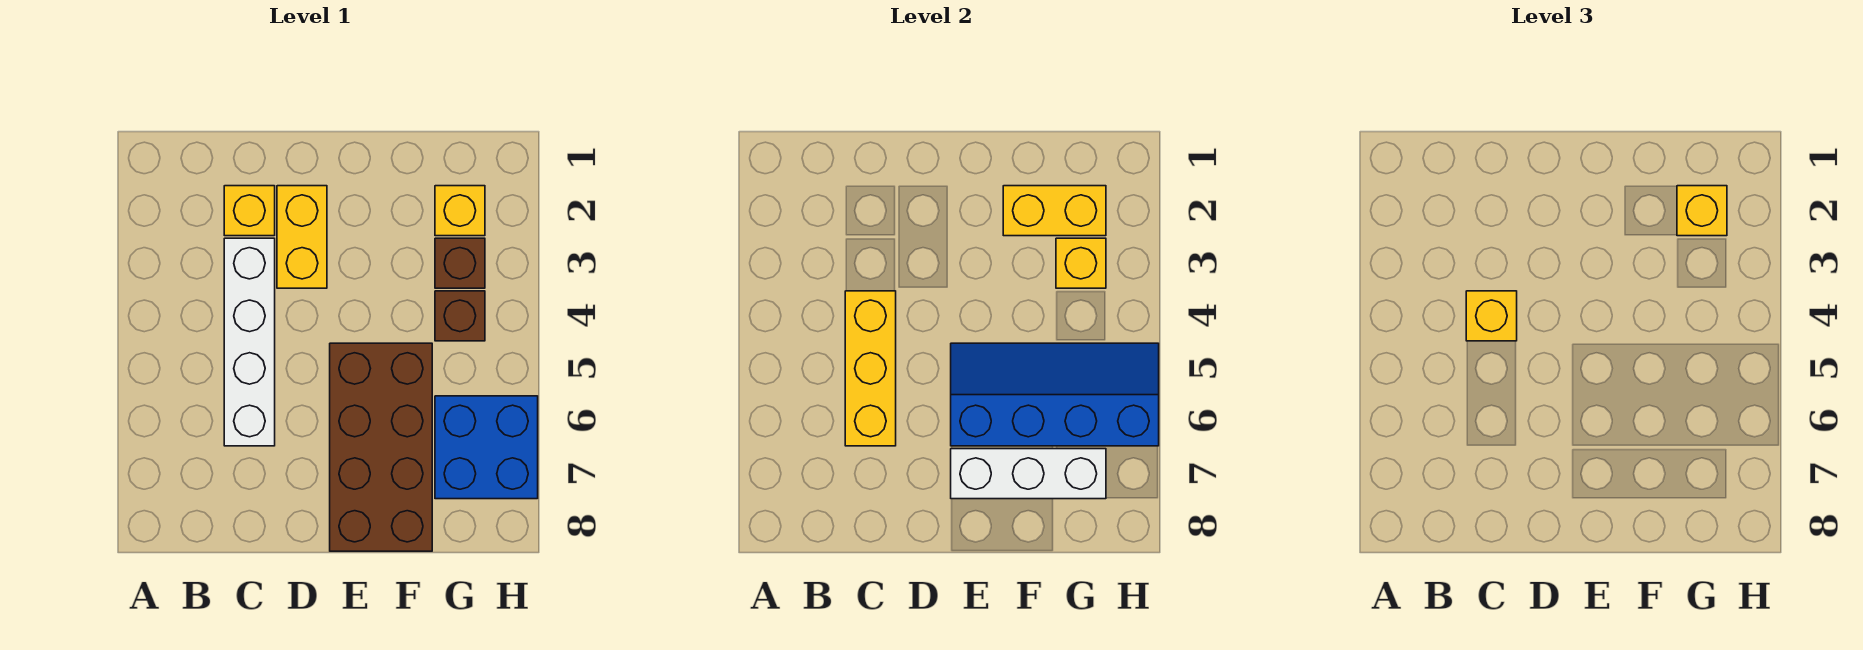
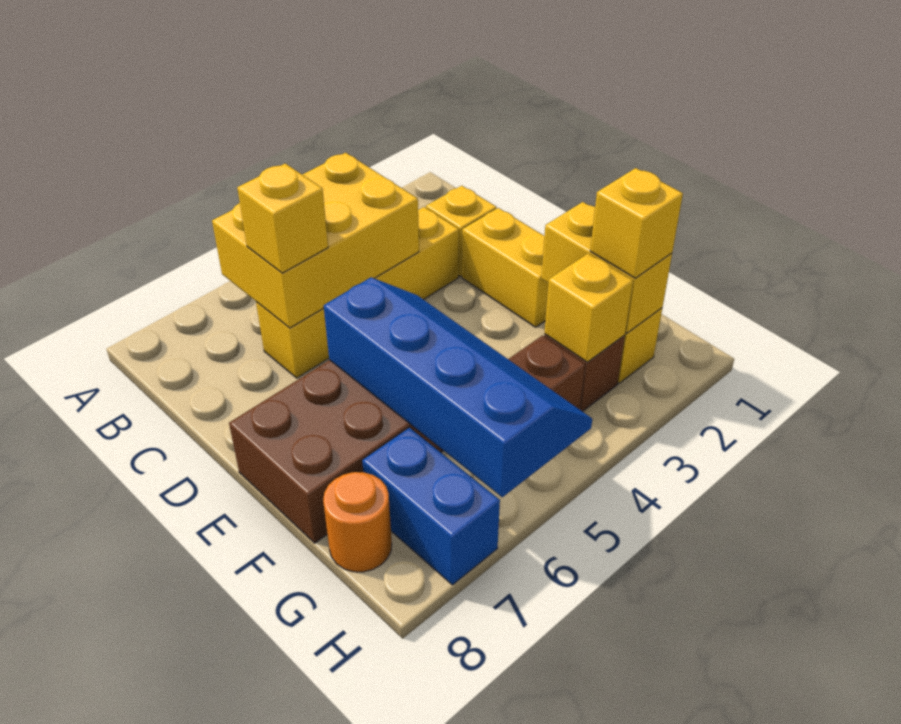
white brick C3:C6 level 1 -> yellow brick C3:C6 level 1
yellow brick C4:C6 level 2 -> yellow brick B4:C6 level 2
yellow brick C4 level 3 -> yellow brick C6 level 3
yellow brick D2:D3 level 1 -> yellow brick D2:E2 level 1
white brick E7:G7 level 2 -> none
blue brick G6:H7 level 1 -> blue brick G7:H7 level 1
none -> orange round brick G8 level 1

